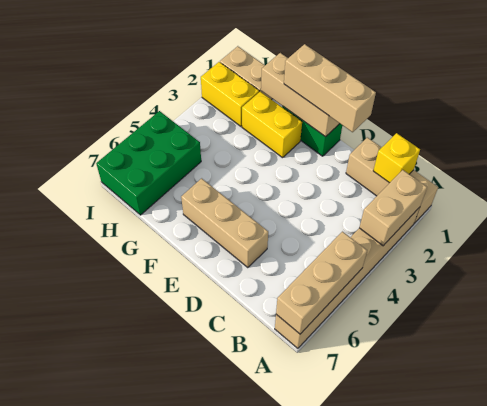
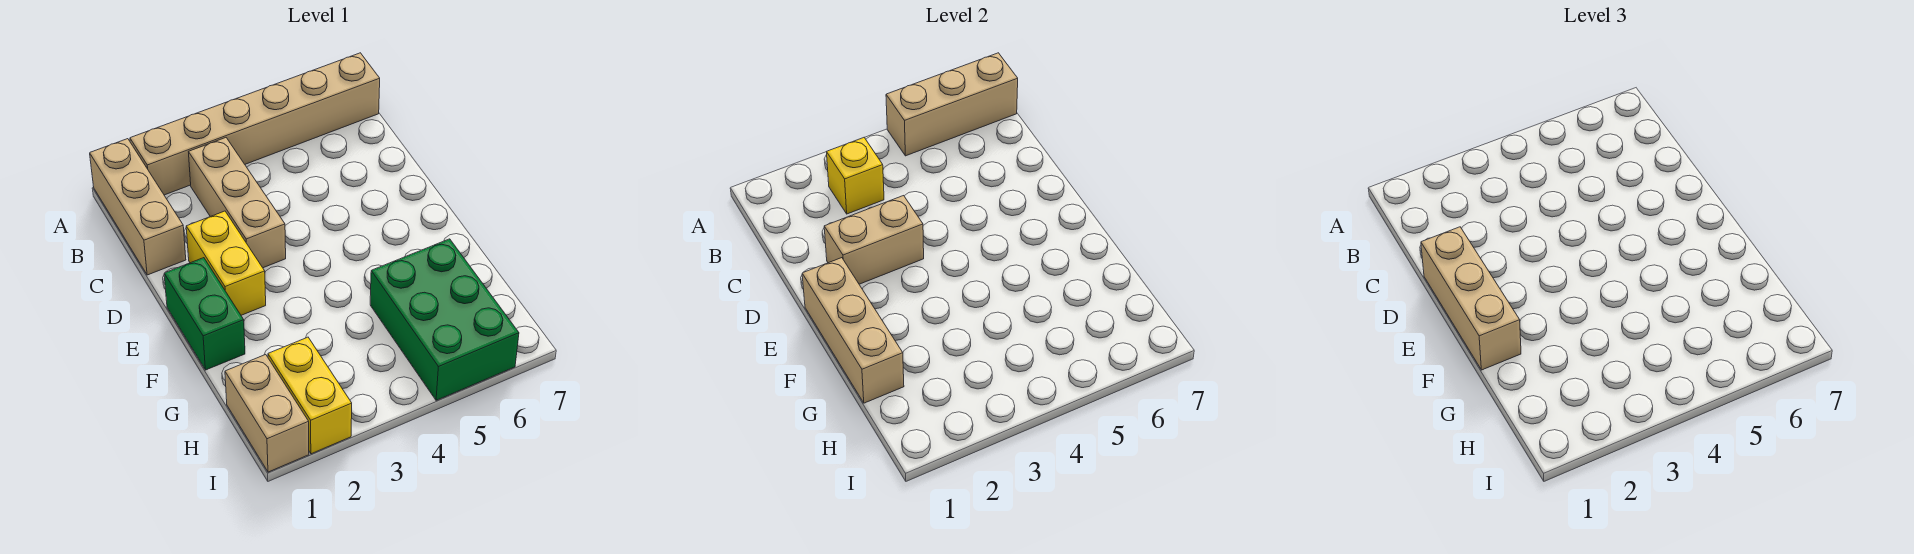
tan brick A2:A3 level 2 -> tan brick D2:D3 level 2
yellow brick B1 level 2 -> yellow brick B3 level 2
tan brick D6:F6 level 1 -> tan brick B3:D3 level 1
yellow brick F2:G2 level 1 -> yellow brick D2:E2 level 1
green brick H5:I7 level 1 -> green brick G5:I6 level 1

